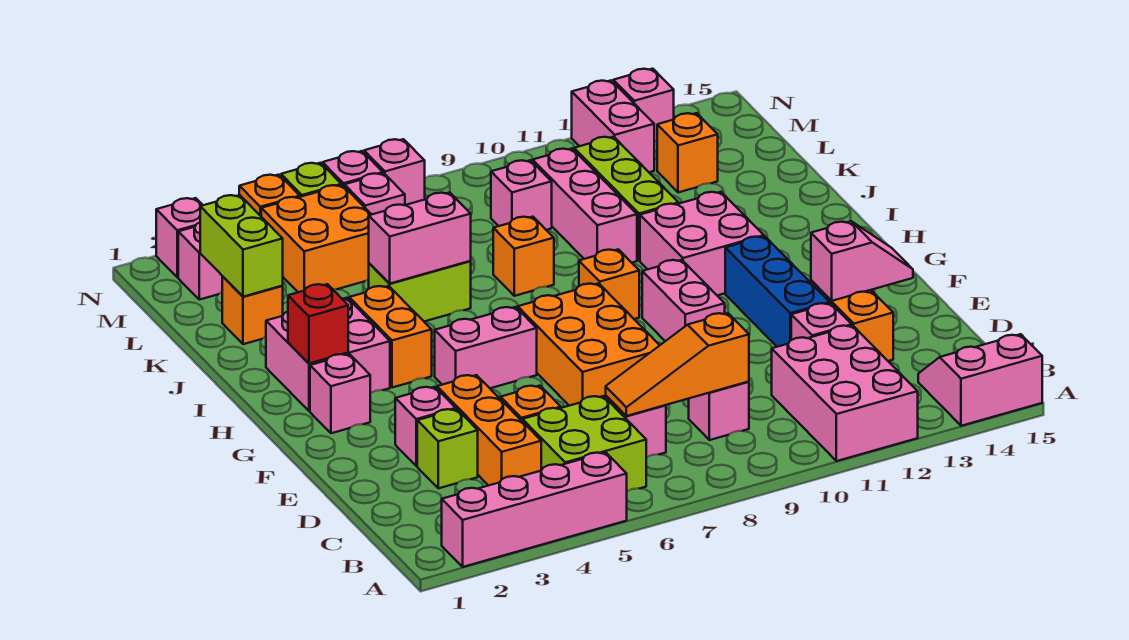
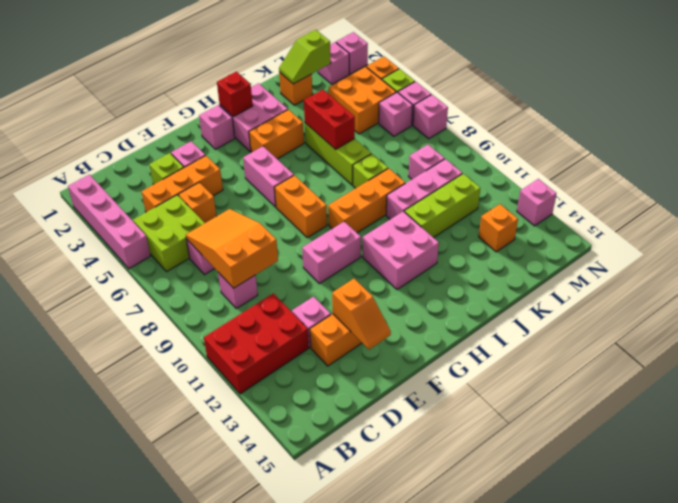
pink brick A11:C12 level 1 -> red brick A11:C12 level 1
pink slope A14:B15 level 1 top A -> none
orange slope C7:C9 level 2 top 9 -> orange slope C7:D9 level 2 top 9
orange brick E7:G8 level 1 -> orange brick G7:G8 level 1
blue brick E12:G12 level 1 -> none
pink slope E13:E14 level 2 top 13 -> orange slope E13:E14 level 2 top 13
orange brick H9 level 1 -> orange brick H9:J9 level 1
lime brick J5:J6 level 1 -> lime brick J5:J7 level 1
pink brick J5:J6 level 2 -> red brick J5:J6 level 2
orange brick J8 level 1 -> lime brick J8 level 1
lime brick K2:L2 level 2 -> lime slope K2:L2 level 2 top L
pink brick M12:N12 level 1 -> none

